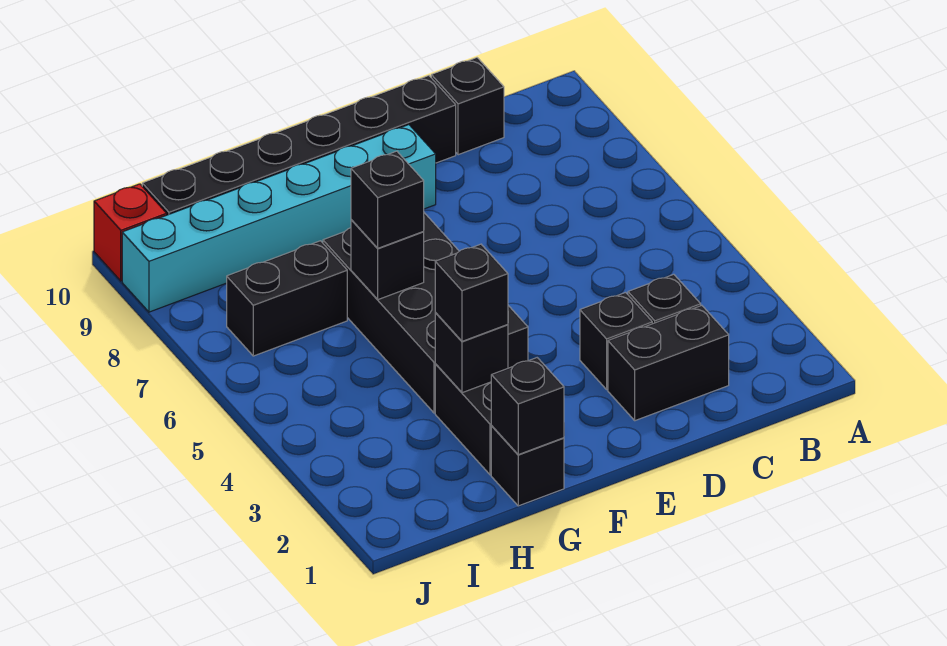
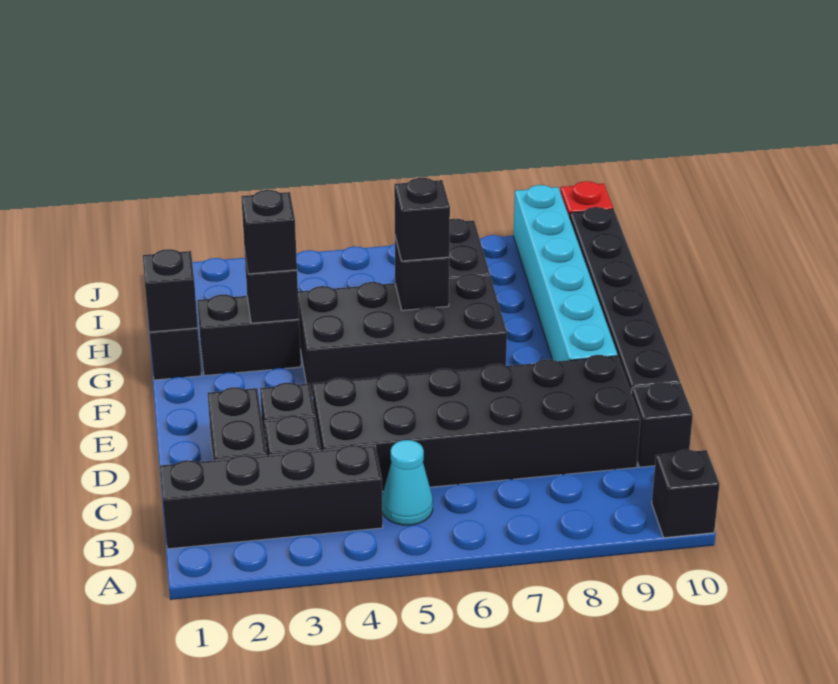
none -> black brick A10 level 1
none -> black brick B1:B4 level 1
none -> cyan cone B5 level 1
none -> black brick C4:D9 level 1

